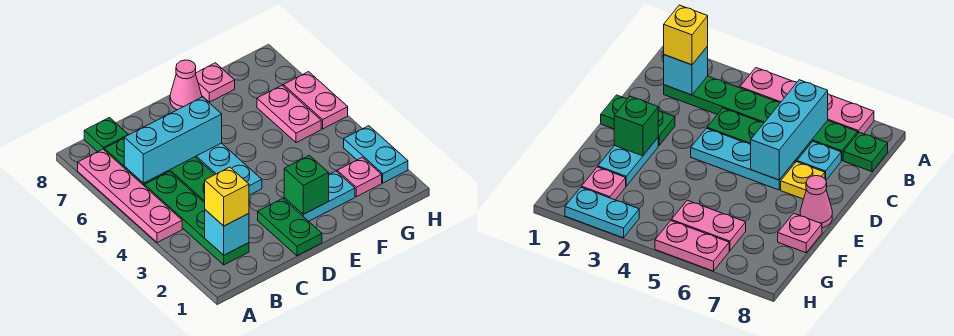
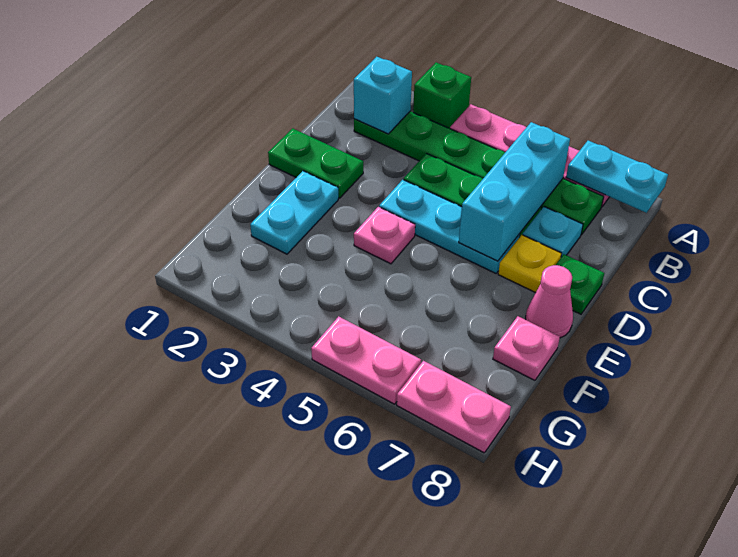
yellow brick B2 level 3 -> none
green plate B8 level 1 -> green plate D8 level 1
green brick E2 level 2 -> green brick A3 level 1
pink plate G2 level 1 -> pink plate E4 level 1
pink plate G5:G6 level 1 -> pink plate H7:H8 level 1
cyan plate H2:H3 level 1 -> cyan plate A7:A8 level 2

